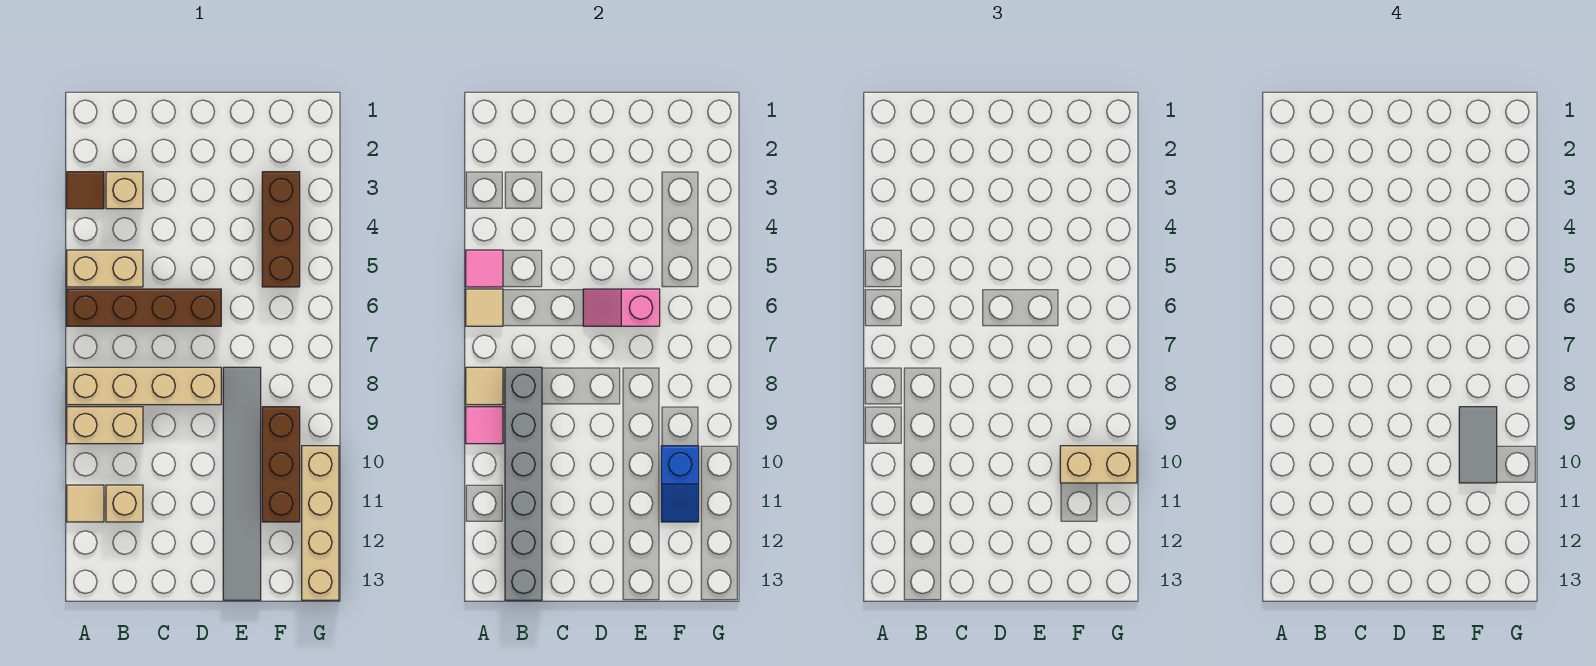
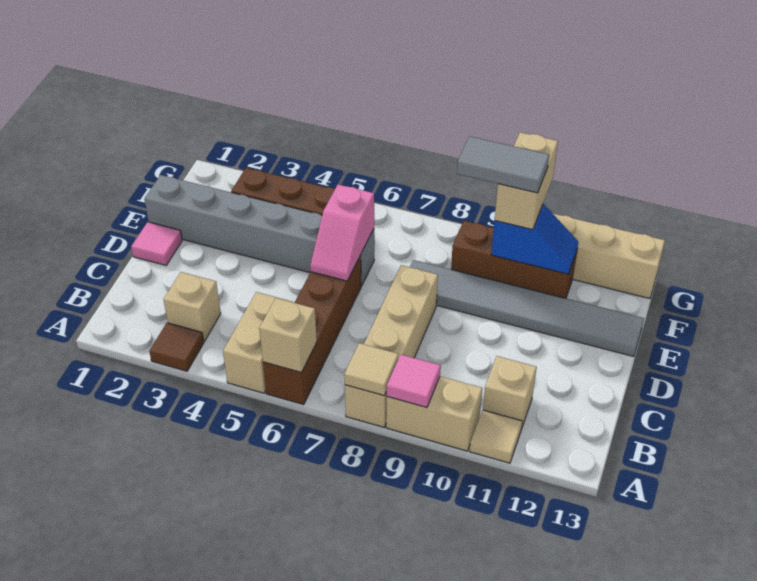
pink tile A5 level 2 -> pink tile D1 level 1
tan tile A6 level 2 -> tan brick A6 level 2
tan brick A9:B9 level 1 -> tan brick A9:A10 level 1
grey brick B8:B13 level 2 -> grey brick E1:E6 level 1

